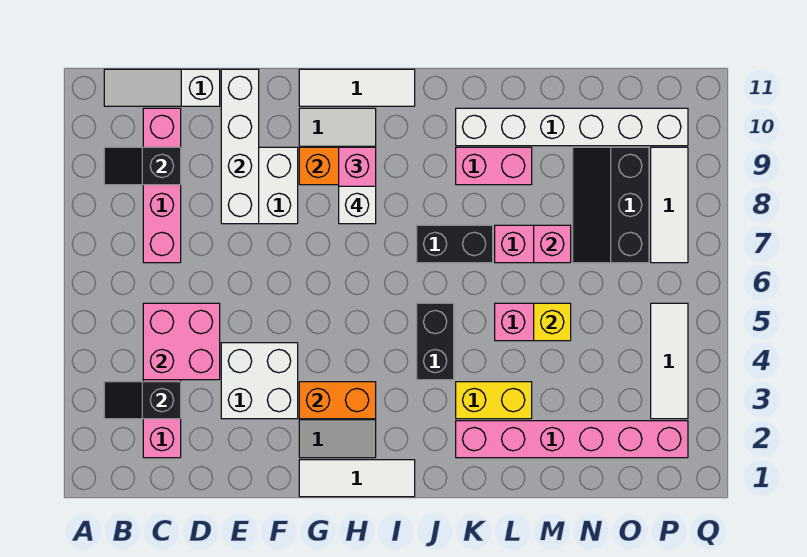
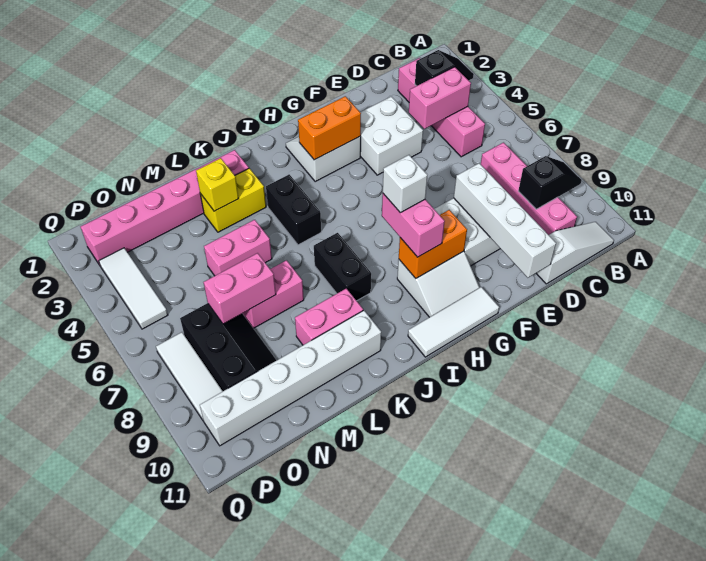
pink brick C4:D5 level 2 -> pink brick C4:D4 level 2
white tile G1:I1 level 1 -> none
black brick J7:K7 level 1 -> black brick J7:J8 level 1
yellow brick M5 level 2 -> yellow brick L3 level 2
pink brick M7 level 2 -> pink brick M7:N7 level 2

